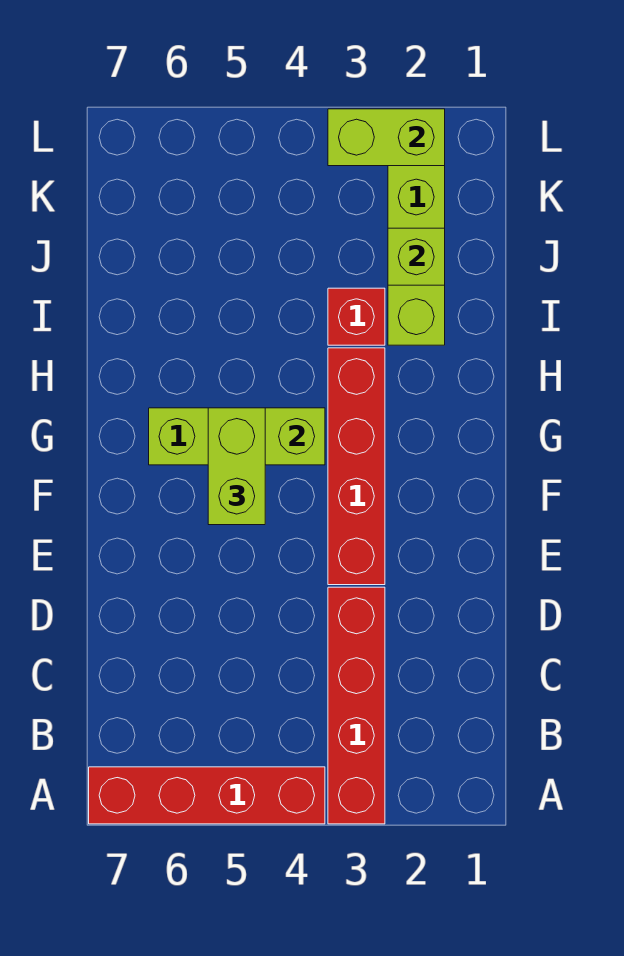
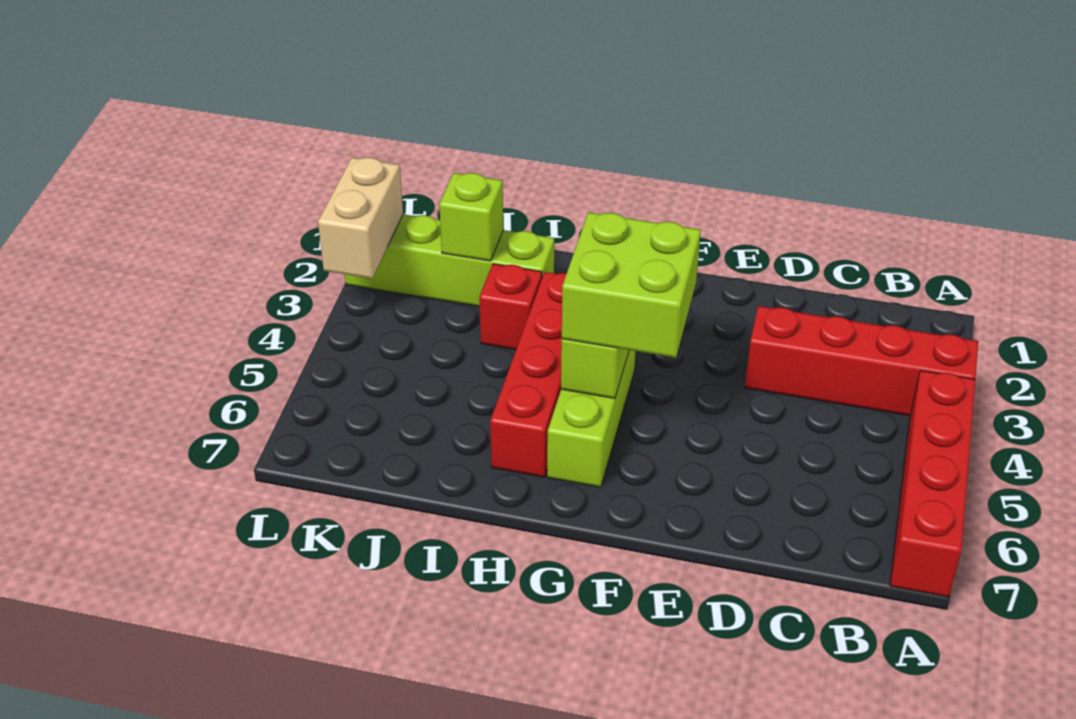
red brick E3:H3 level 1 -> red brick H3:H6 level 1
lime brick F5:G5 level 3 -> lime brick F4:G5 level 3
lime brick L2:L3 level 2 -> tan brick L2:L3 level 2

